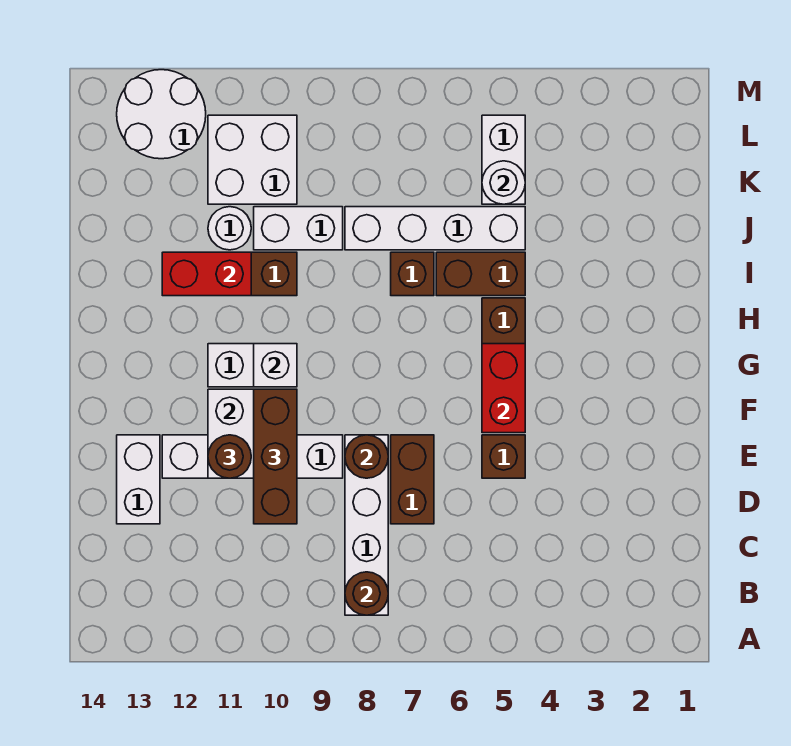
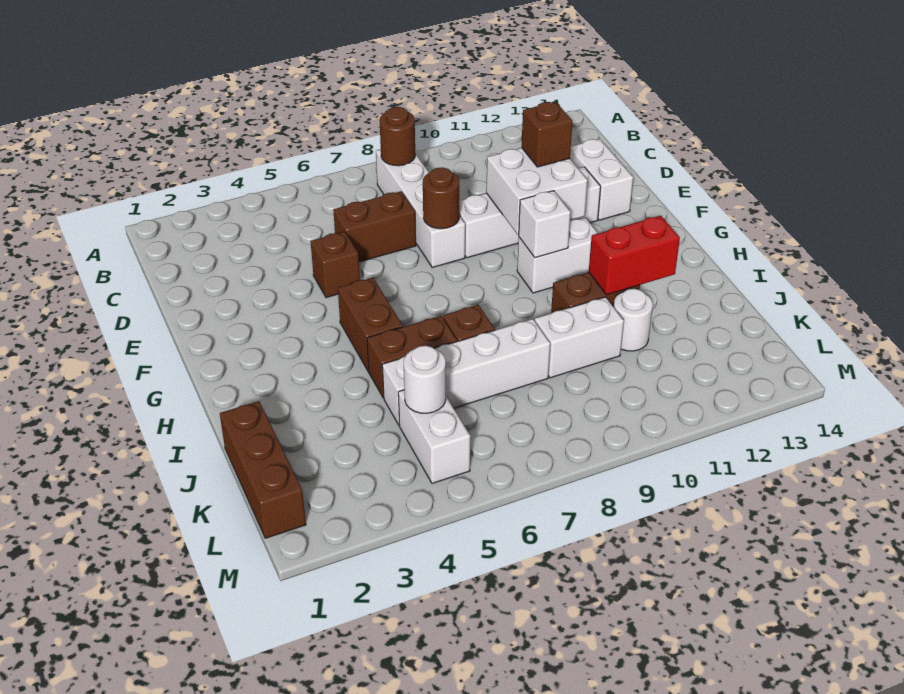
brown brick D7:E7 level 1 -> brown brick D6:D7 level 1
brown brick D10:F10 level 3 -> brown brick J1:L1 level 1
brown round brick E11 level 3 -> brown brick E11 level 3
red brick F5:G5 level 2 -> none
white brick K10:L11 level 1 -> none
white round brick L12:M13 level 1 -> none

